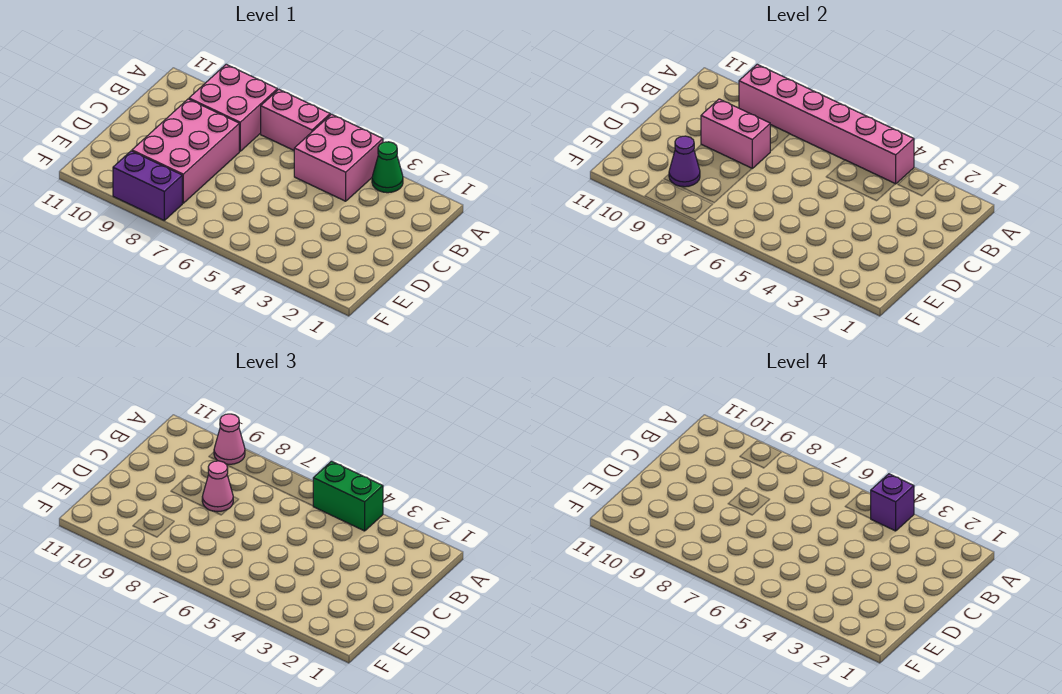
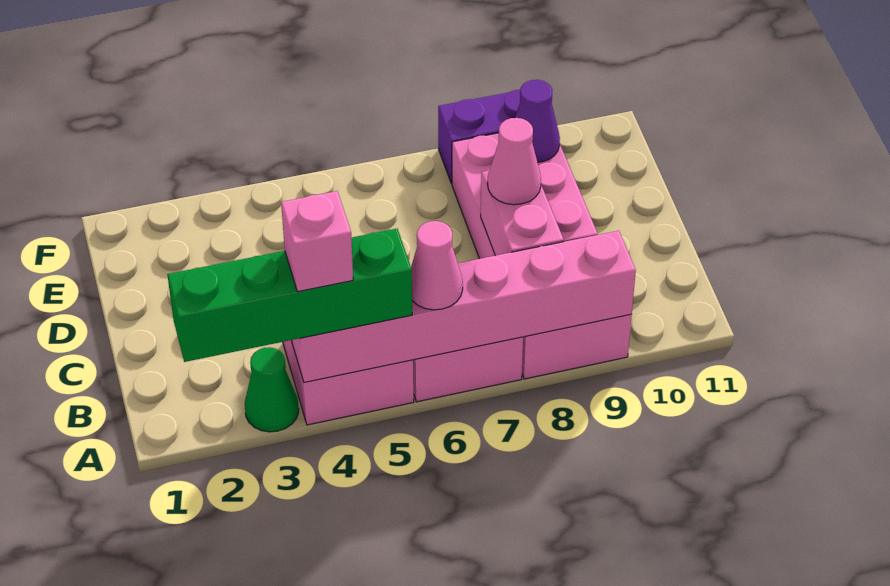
green brick A4:A5 level 3 -> green brick A2:A5 level 3
purple brick A4 level 4 -> pink brick A4 level 4
pink cone A9 level 3 -> pink cone A6 level 3
pink brick C8:C9 level 2 -> pink brick B8:C8 level 2

